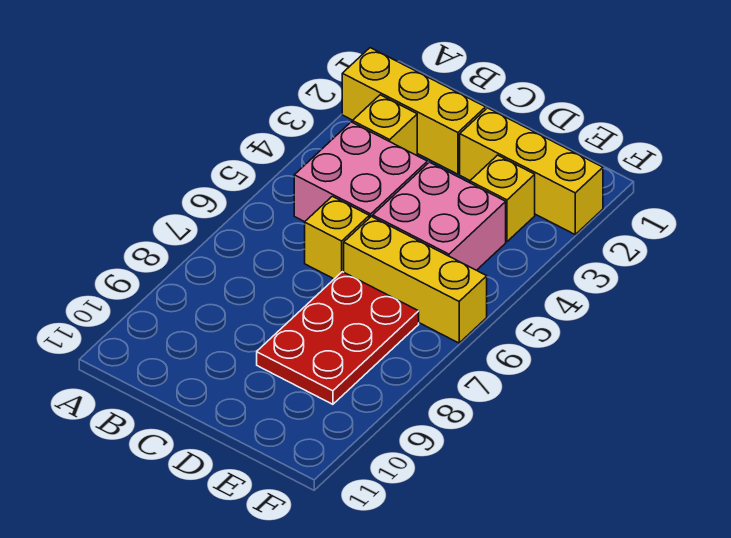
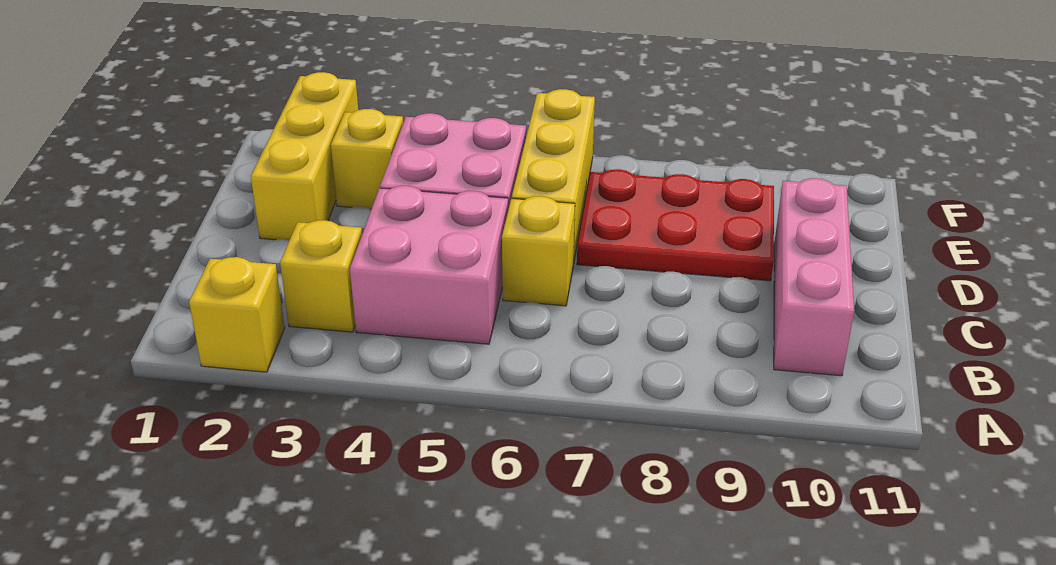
yellow brick A2:C2 level 1 -> yellow brick A2 level 1
none -> pink brick B10:D10 level 1

